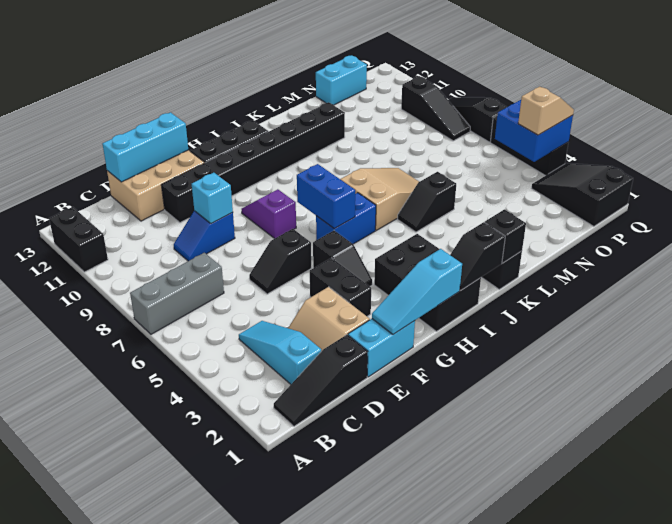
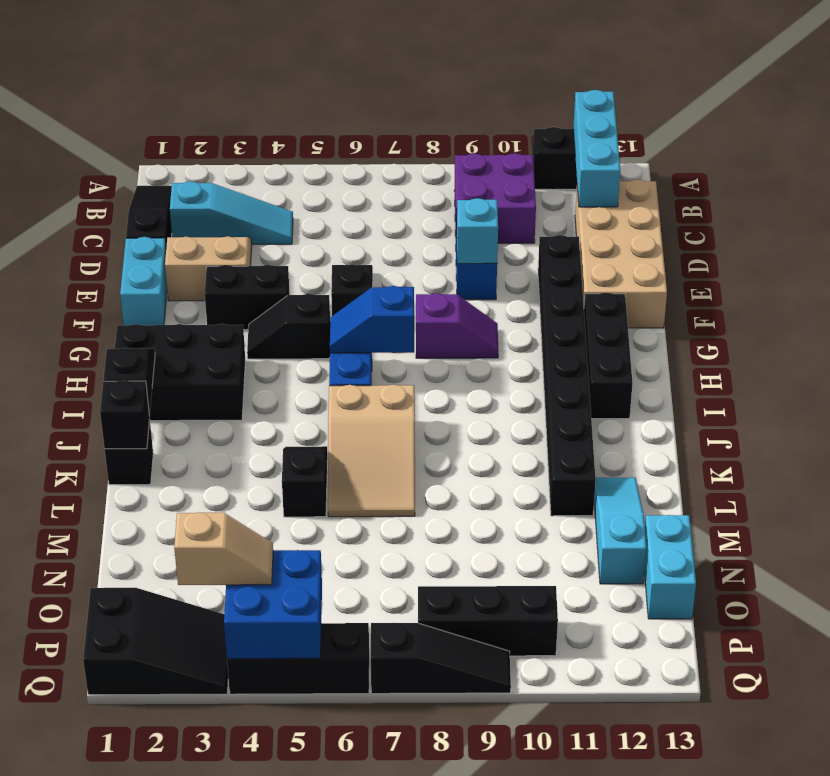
grey brick A7:C7 level 1 -> none
none -> purple brick B9:C10 level 1
tan brick D12:F13 level 1 -> tan brick C12:F13 level 1
cyan brick D13:F13 level 2 -> cyan brick A12:C12 level 2
cyan slope F1:H1 level 2 top H -> cyan slope L12:N12 level 1 top N
blue brick H6:H7 level 2 -> blue slope H6:H7 level 2 top 7
tan slope P4:Q4 level 3 top P -> tan slope P3:P4 level 3 top 3
black slope P8:P10 level 1 top 10 -> black brick P8:P10 level 1

